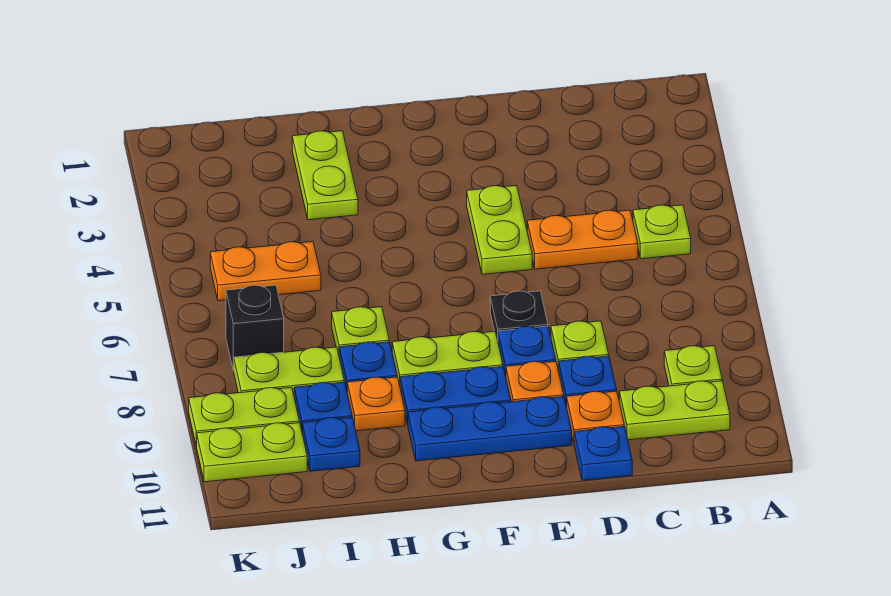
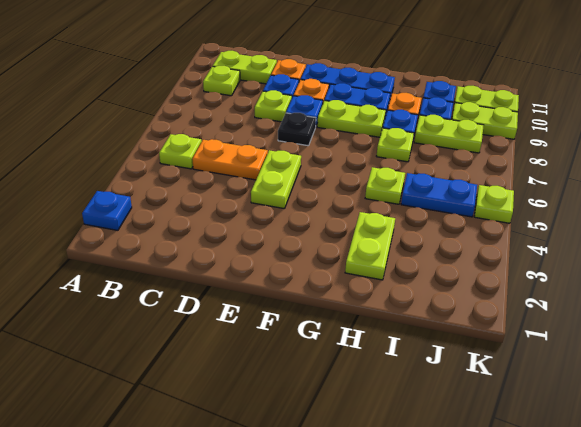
blue plate D11 level 1 -> blue plate A2 level 1
none -> lime plate H5 level 1
orange plate I5:J5 level 1 -> blue plate I5:J5 level 1
black brick J7 level 1 -> none
none -> lime plate K5 level 1

